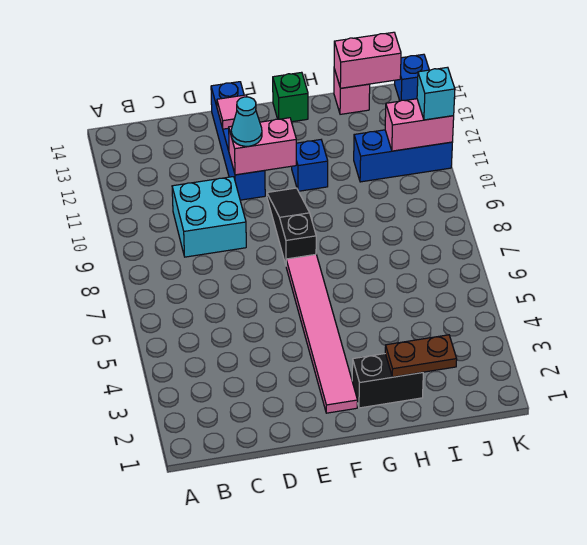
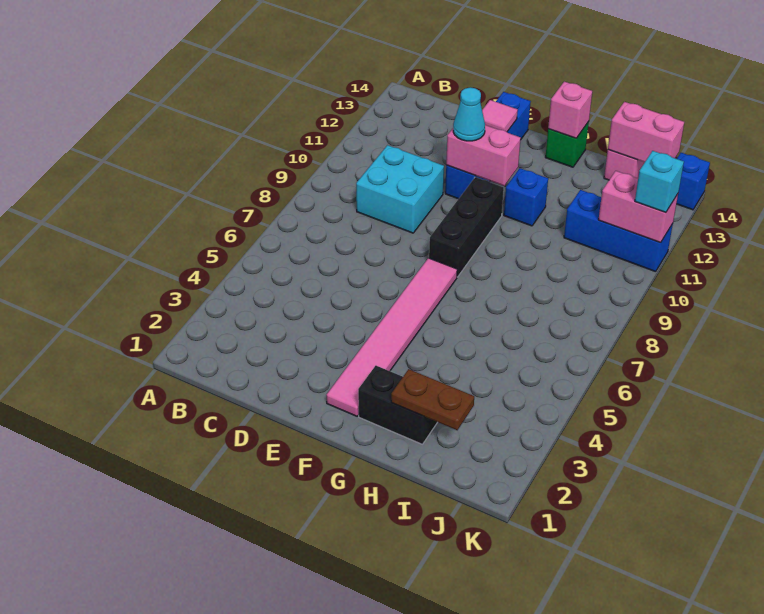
black slope F8:F10 level 1 top 8 -> black brick F8:F10 level 1
none -> pink brick G14 level 2

